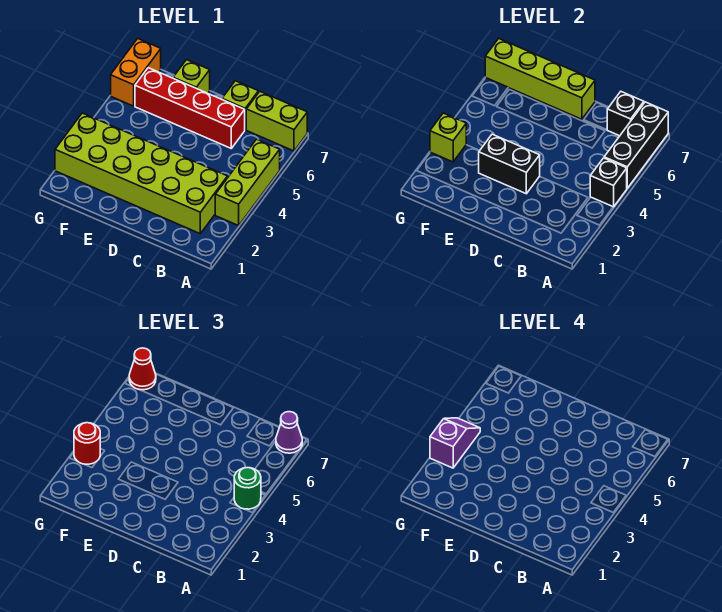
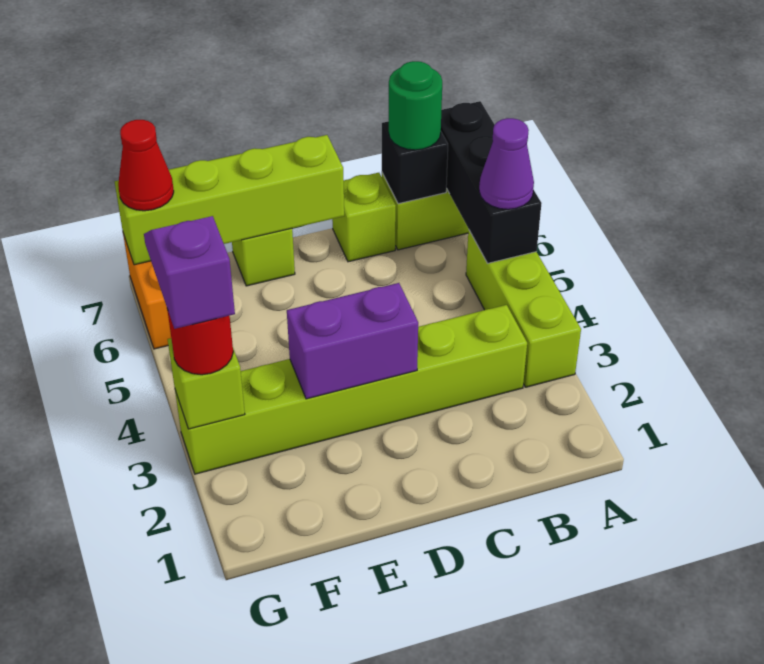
black brick A4 level 2 -> none
green round brick A4 level 3 -> green round brick B7 level 3
purple cone A7 level 3 -> purple cone A5 level 3
lime brick B2:G3 level 1 -> lime brick B3:G3 level 1
red brick C6:F6 level 1 -> none
black brick D3:E3 level 2 -> purple brick D3:E3 level 2

